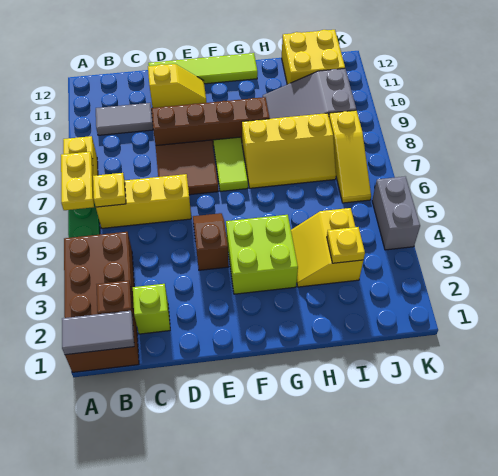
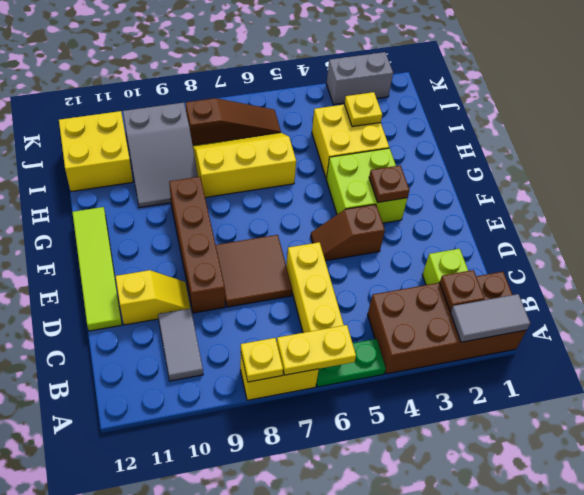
grey tile A1:B1 level 2 -> grey tile A1:A2 level 2
yellow plate B6 level 2 -> yellow plate A8 level 2
yellow slope D11:E11 level 1 top D -> yellow slope D10:D11 level 1 top 11
none -> brown plate F3 level 2
lime tile F7:F8 level 1 -> none
yellow slope G7:I8 level 1 top 8 -> yellow slope H6:I8 level 1 top H
yellow slope H3:I4 level 1 top I -> yellow brick H3:I4 level 1
yellow slope J6:J8 level 1 top 8 -> brown slope J6:J8 level 1 top 8
grey brick K4:K5 level 1 -> grey brick K2:K3 level 1

